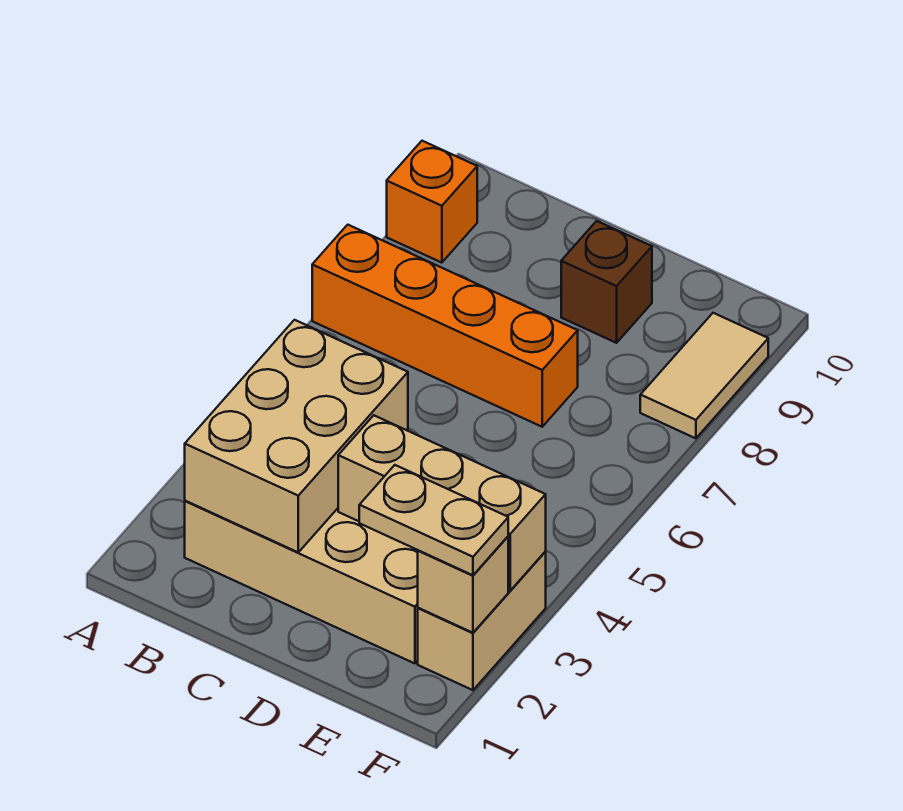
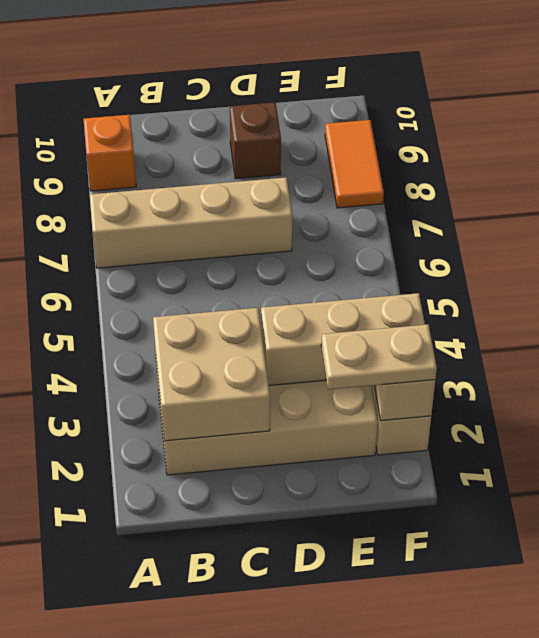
orange brick A7:D7 level 1 -> tan brick A7:D7 level 1
tan brick B2:C4 level 2 -> tan brick B2:C3 level 2
tan tile F8:F9 level 1 -> orange tile F8:F9 level 1

